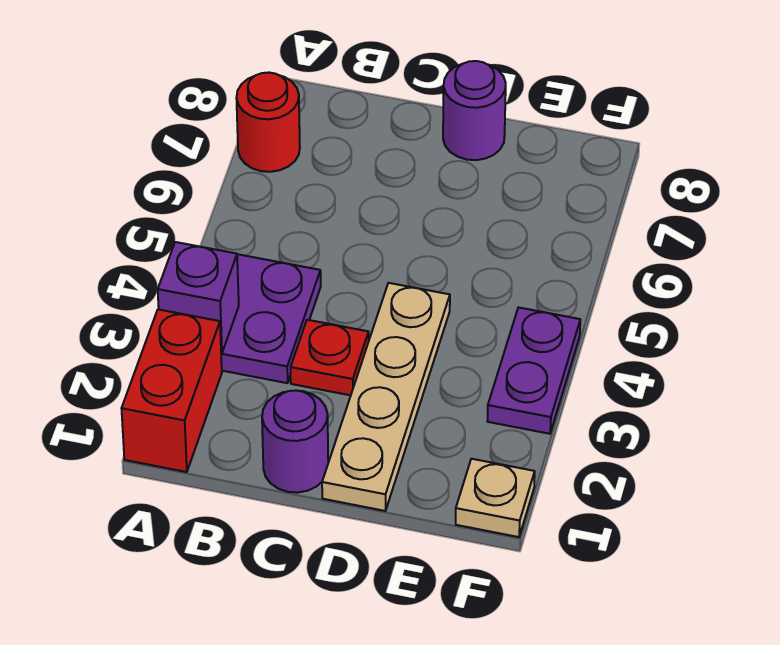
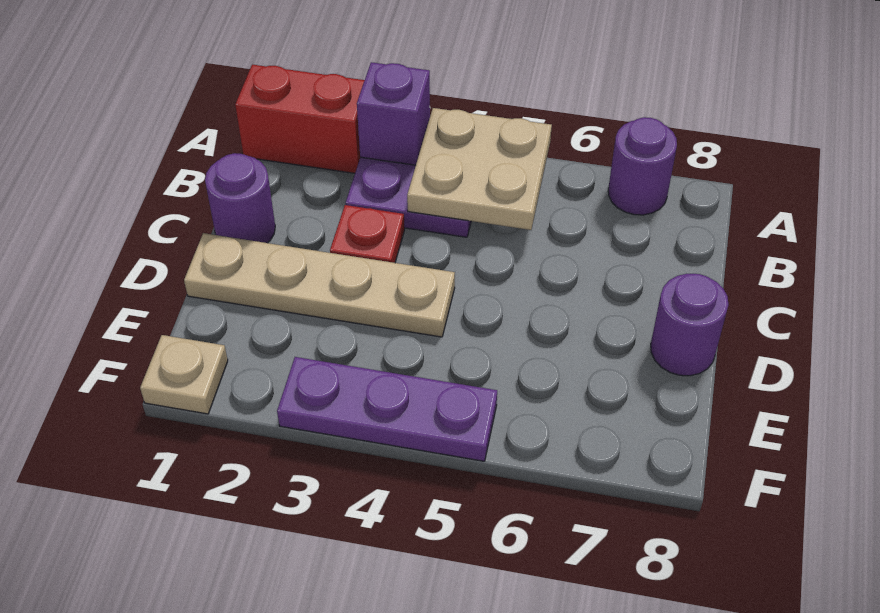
none -> tan plate A4:B5 level 2
red round brick A7 level 1 -> purple round brick A7 level 1
purple plate F3:F4 level 1 -> purple plate F3:F5 level 1

